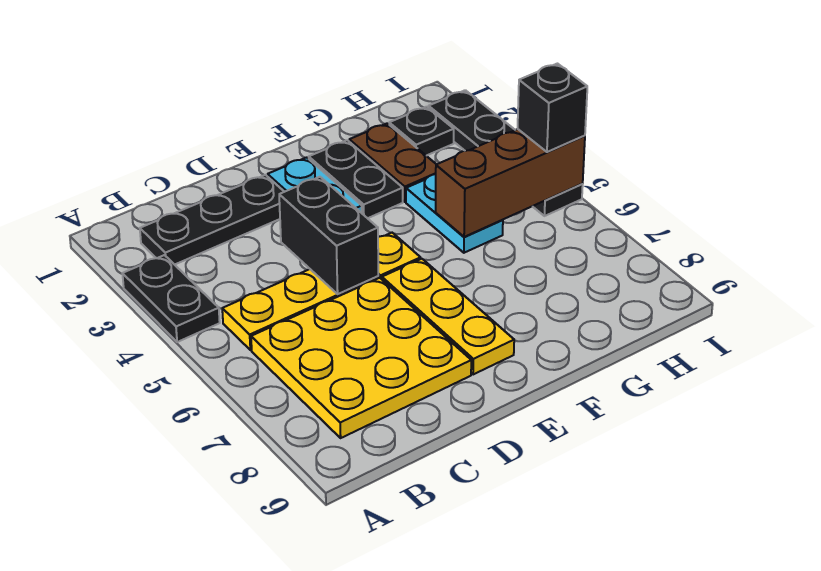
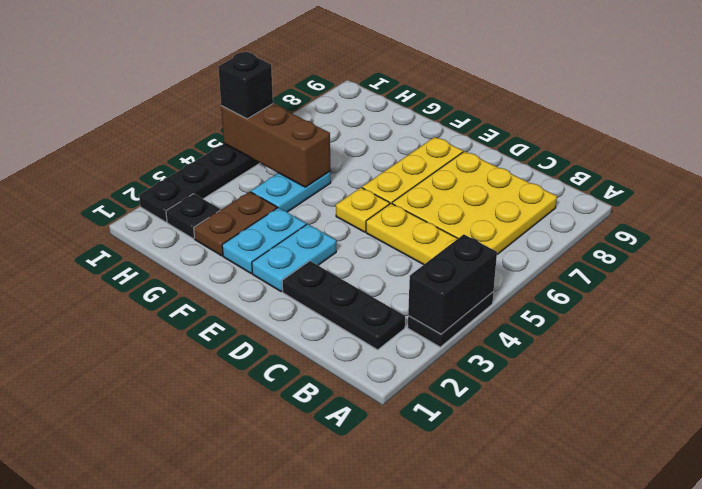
black brick D4:D5 level 2 -> black brick A3:A4 level 2
black plate F2:F3 level 1 -> cyan plate F2:F3 level 1

